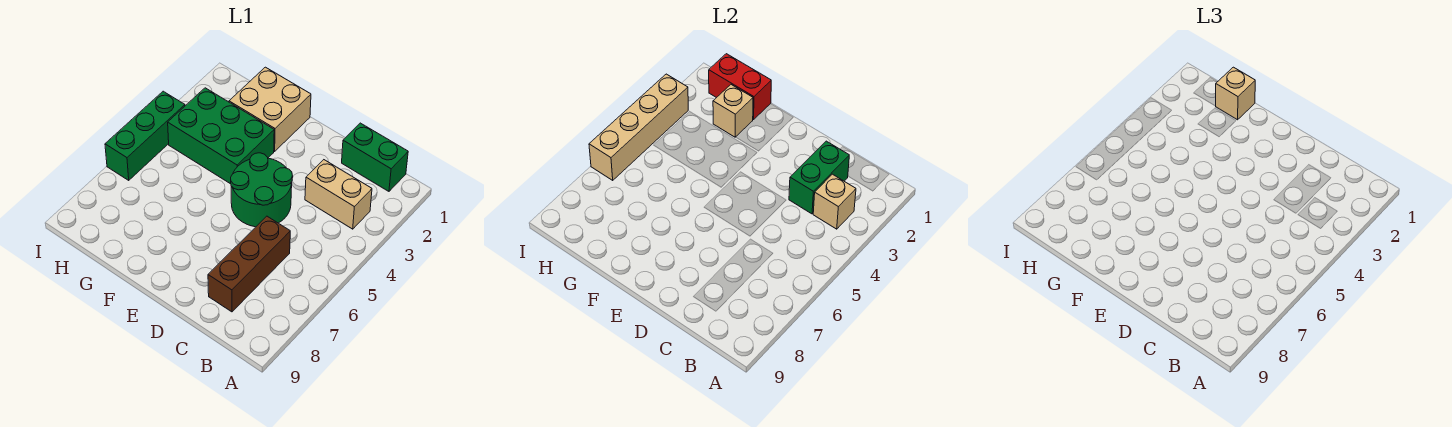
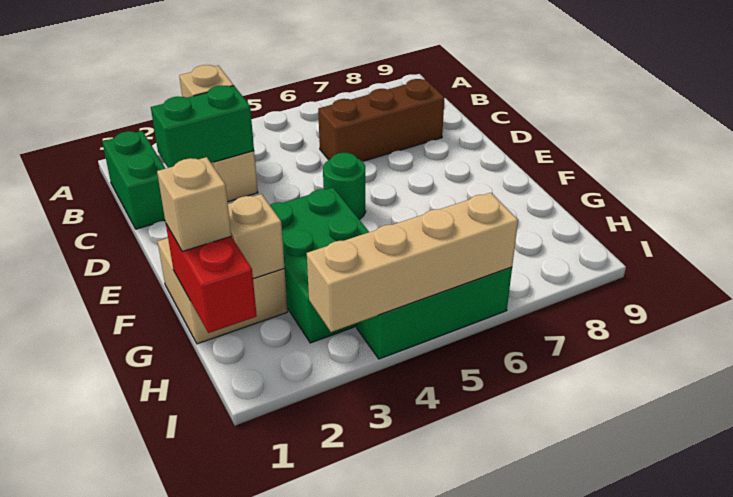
green round brick D4:E5 level 1 -> green round brick E5 level 1

